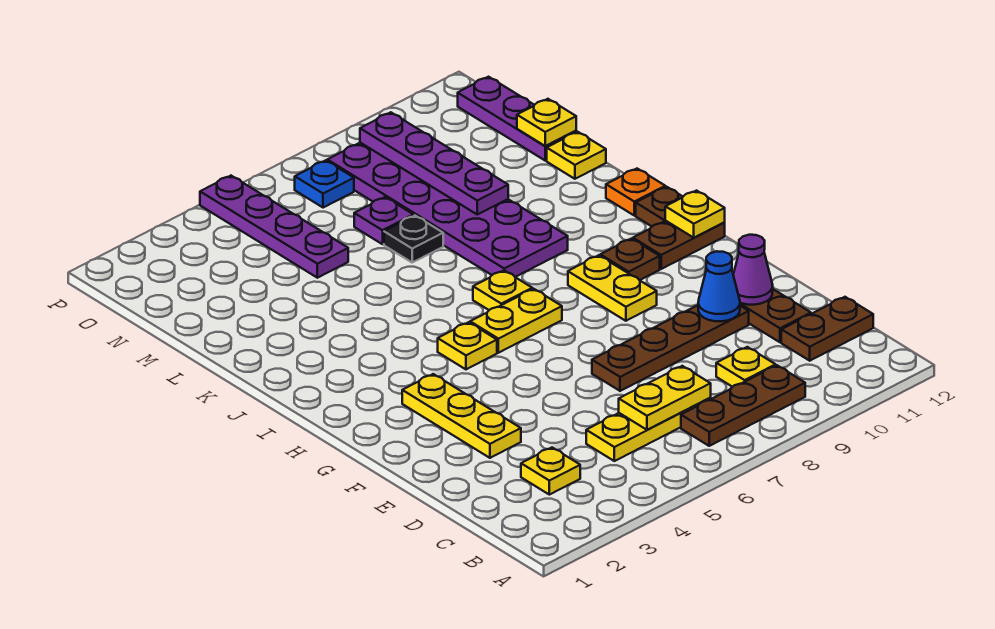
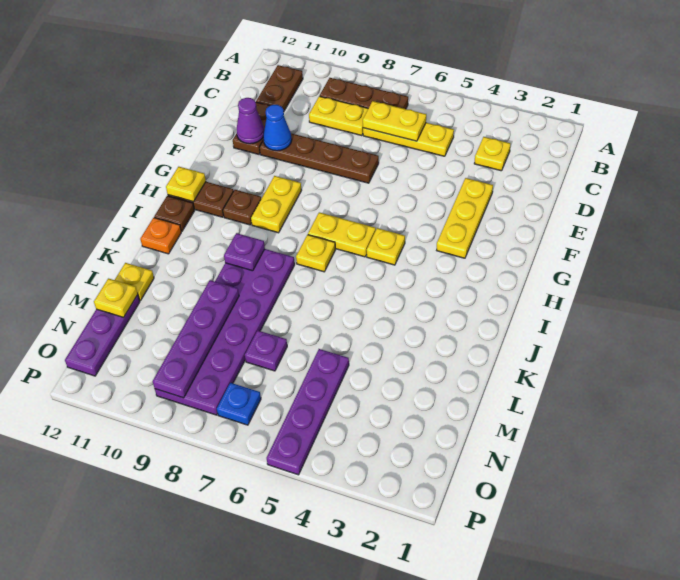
yellow plate C9 level 1 -> yellow plate C8:C9 level 1
brown plate C11:C12 level 1 -> brown plate B11:C11 level 1
none -> purple plate J9 level 2
black plate L7 level 1 -> none

